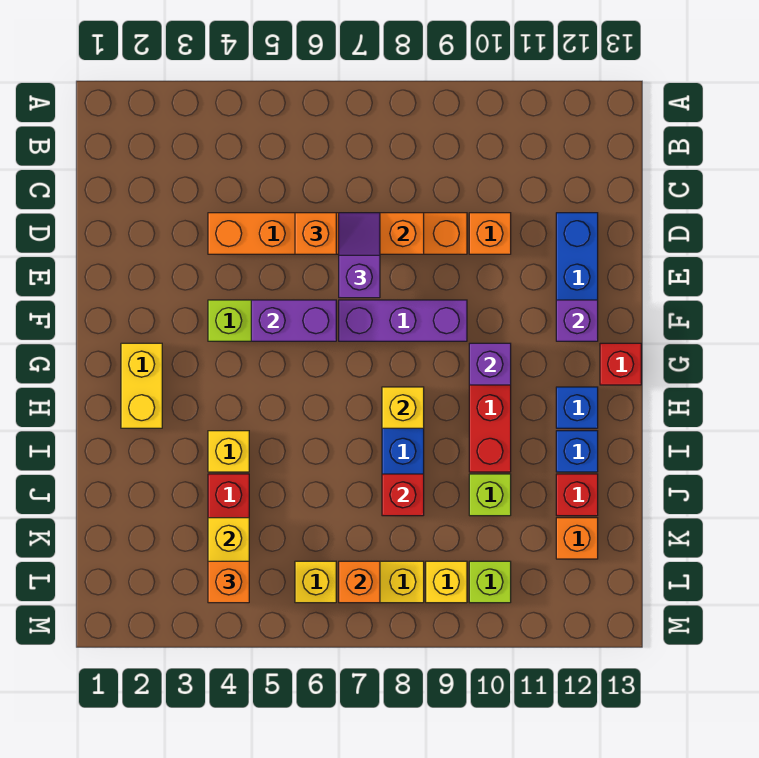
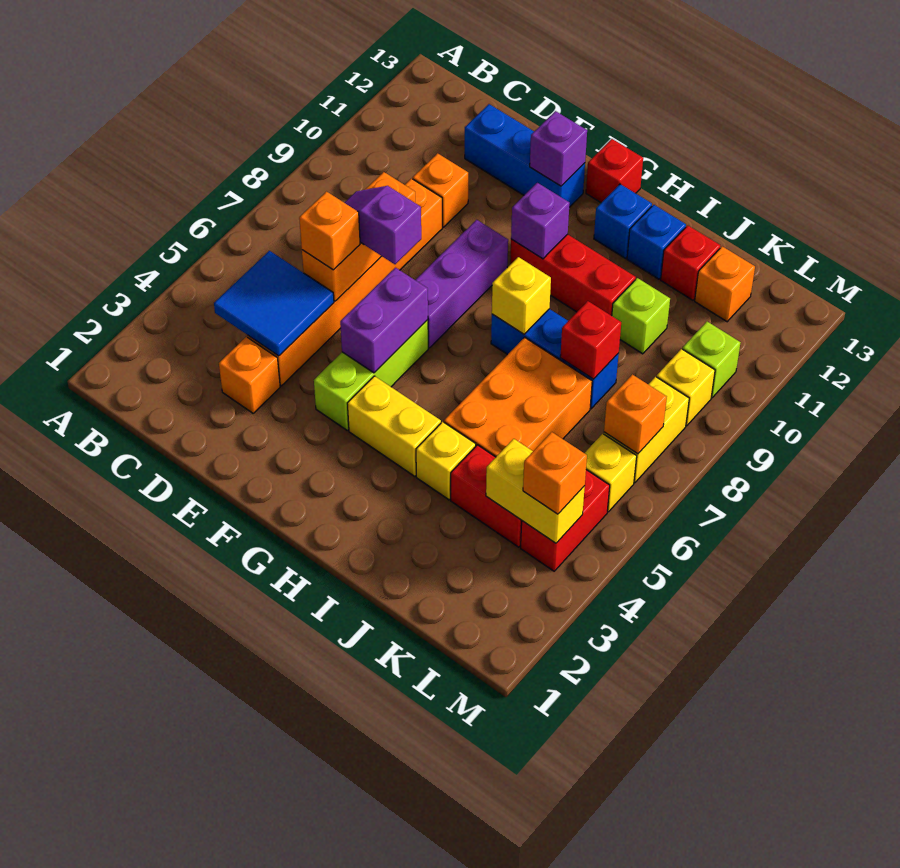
none -> blue tile C4:D5 level 2
none -> orange brick D3 level 1
yellow brick G2:H2 level 1 -> yellow brick G4:H4 level 1
none -> orange brick I5:J7 level 1
none -> red brick L4:L5 level 1

